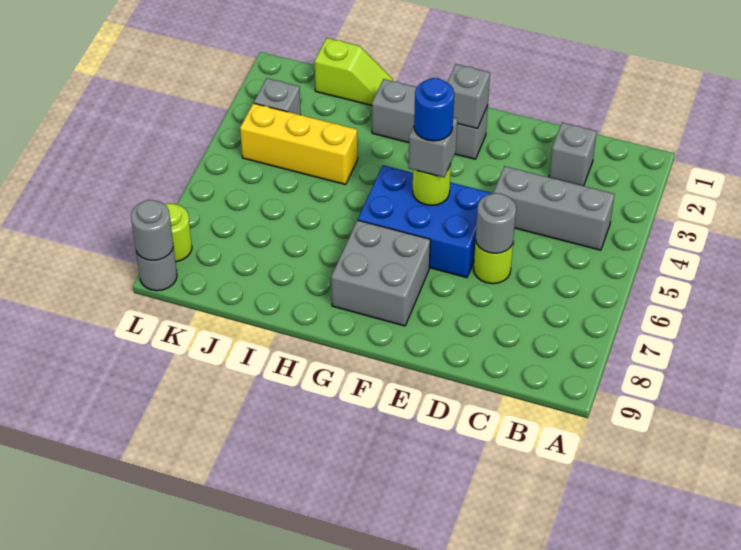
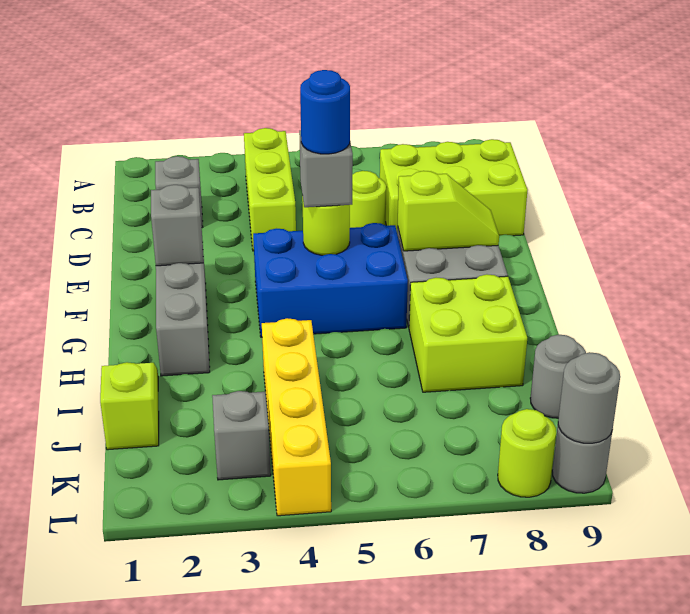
grey brick B4:D4 level 1 -> lime brick B4:D4 level 1
none -> lime brick C7:D9 level 1
grey round brick D6 level 2 -> grey round brick J9 level 1
blue brick E5:G6 level 1 -> blue brick F4:G6 level 1
none -> lime slope F7:F8 level 2 top 7
none -> lime brick H7:I8 level 1
yellow brick I4:K4 level 1 -> yellow brick I4:L4 level 1

